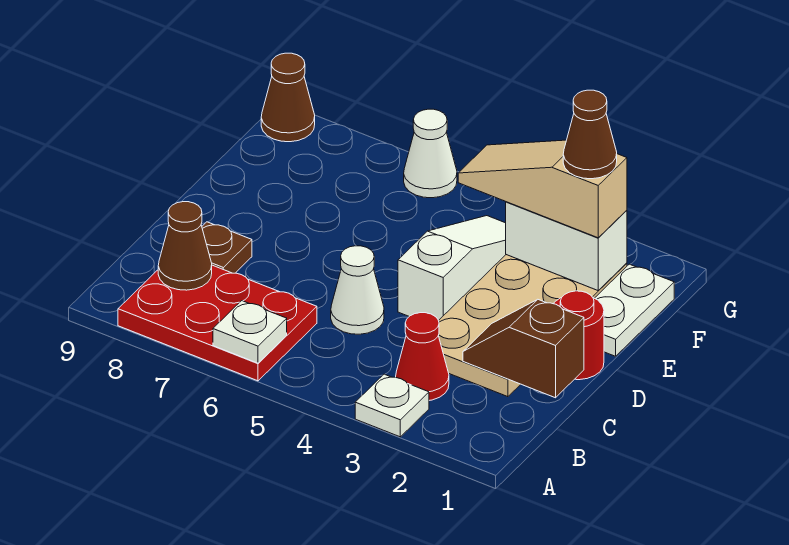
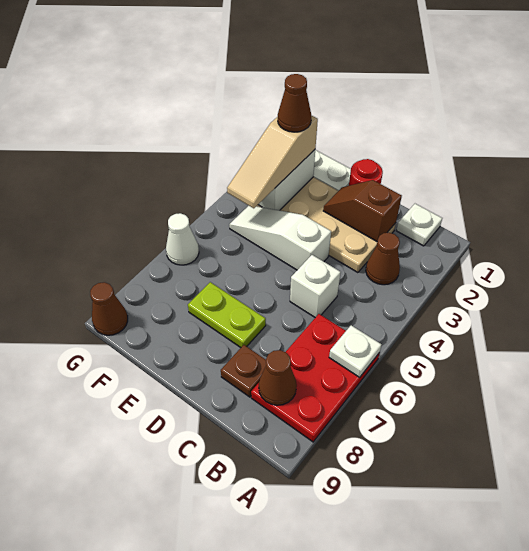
white plate A3 level 1 -> white plate B1 level 1
red cone B3 level 1 -> brown cone B3 level 1
brown slope C1:C2 level 2 top 1 -> brown slope C2:D2 level 2 top C
white cone C5 level 1 -> white brick C5 level 1
none -> lime plate D7:E7 level 1

